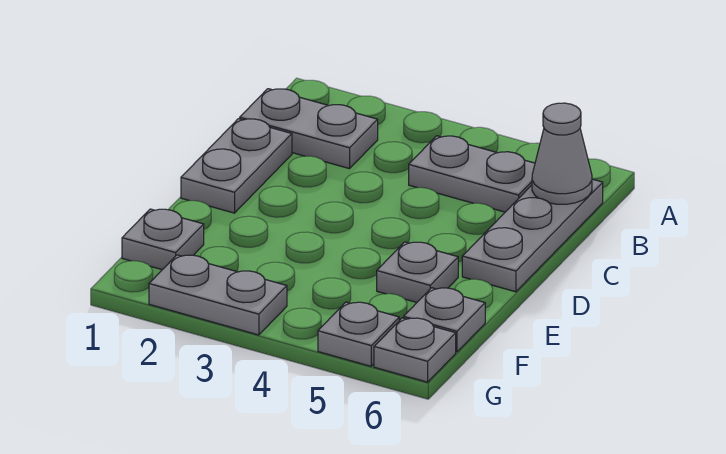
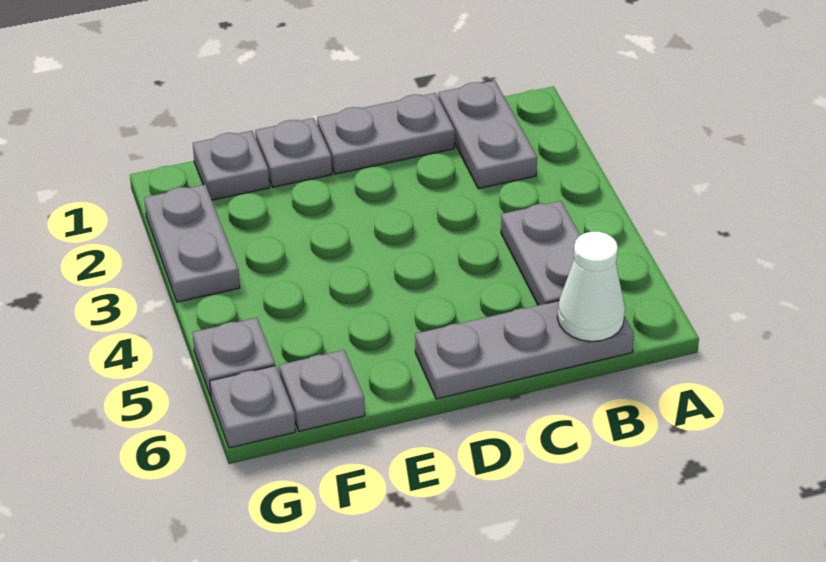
grey cone B6 level 2 -> white cone B6 level 2
grey plate E5 level 1 -> grey plate E1 level 1

